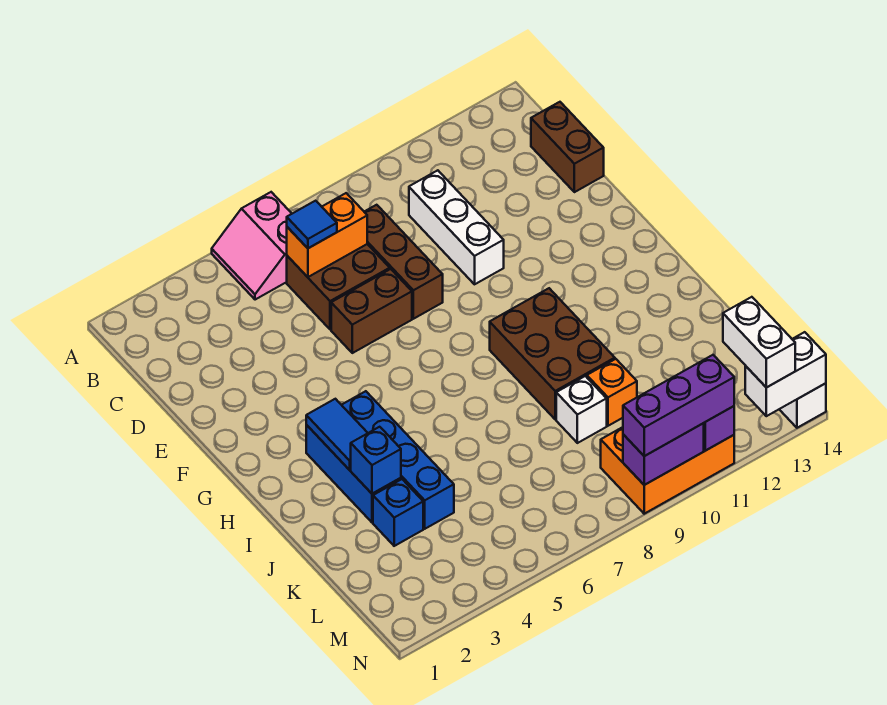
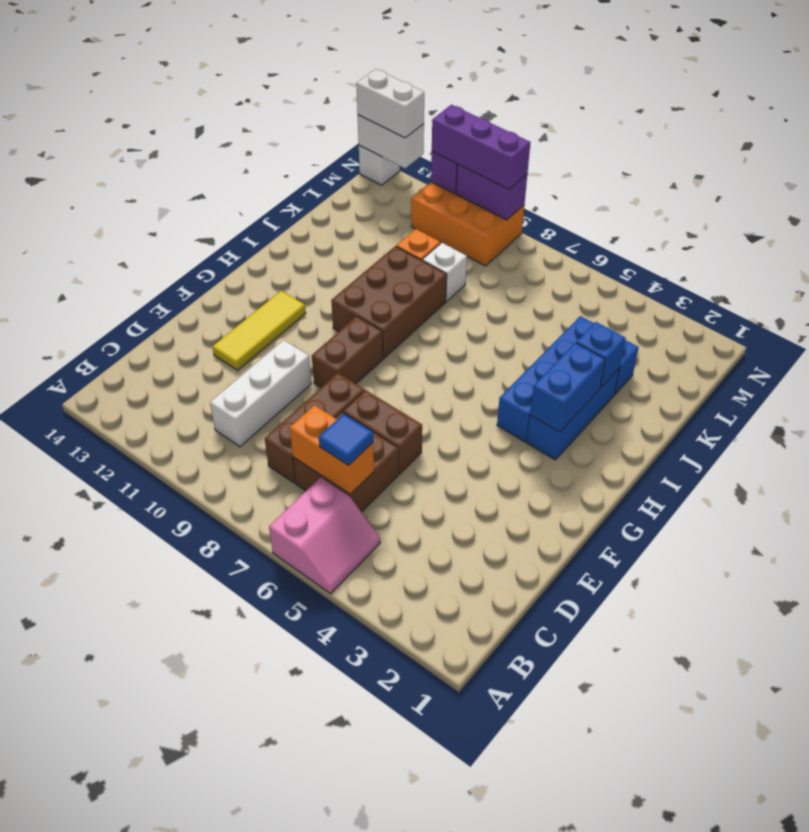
brown brick C14:D14 level 1 -> brown brick F9:G9 level 1
none -> yellow tile E12:G12 level 1
blue tile H3:I3 level 2 -> blue brick H3:I3 level 2
white brick M13:N13 level 3 -> white brick N13:N14 level 3

